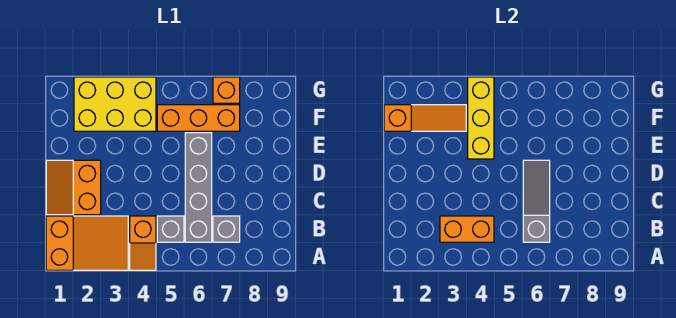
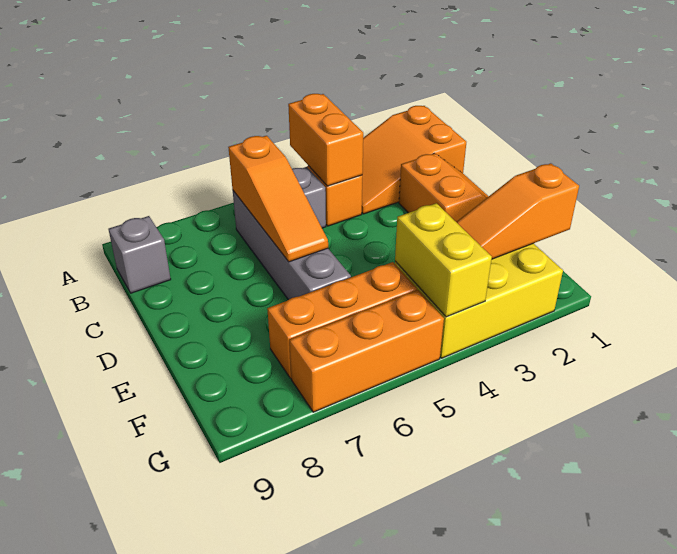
orange brick B3:B4 level 2 -> orange brick A4:B4 level 2
grey slope B6:D6 level 2 top B -> orange slope B6:D6 level 2 top B
grey brick B7 level 1 -> grey brick B9 level 1
yellow brick E4:G4 level 2 -> yellow brick F4:G4 level 2
orange brick G7 level 1 -> orange brick G5:G7 level 1

